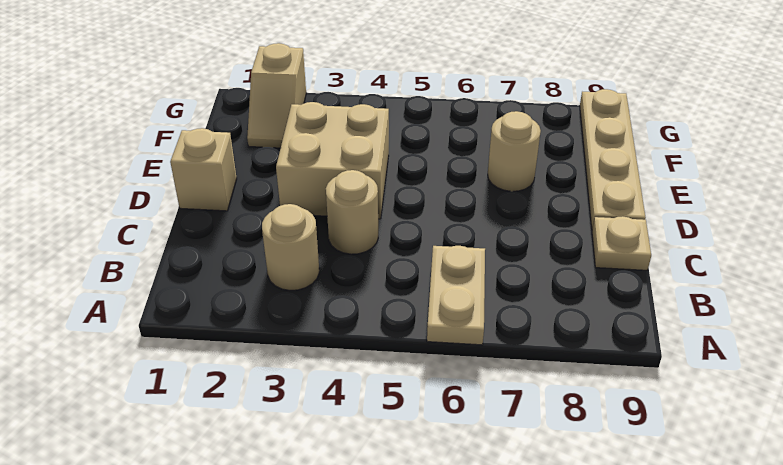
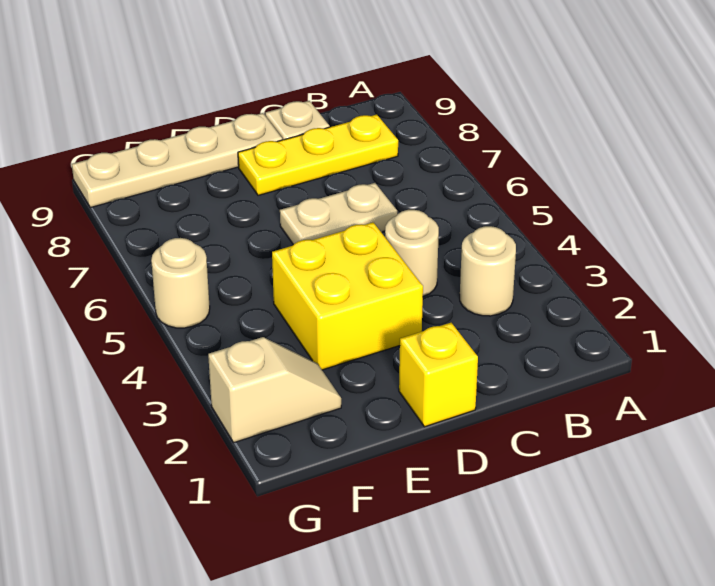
tan plate A6:B6 level 1 -> tan plate C6:D6 level 1
none -> yellow plate B8:D8 level 1
tan brick D1 level 1 -> yellow brick D1 level 1
tan brick D3:E4 level 1 -> yellow brick D3:E4 level 1
tan round brick E7 level 1 -> tan round brick G5 level 1

